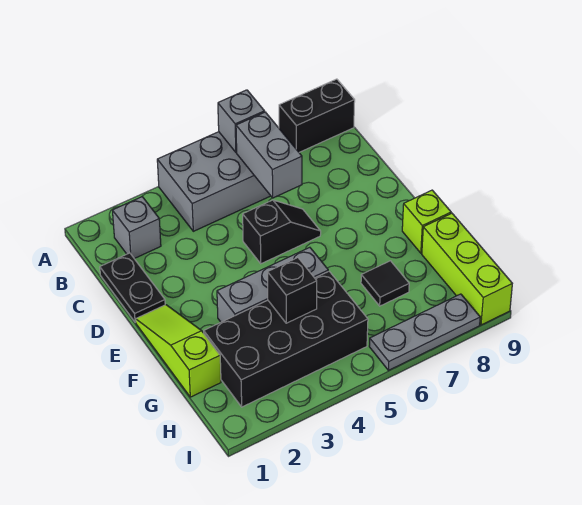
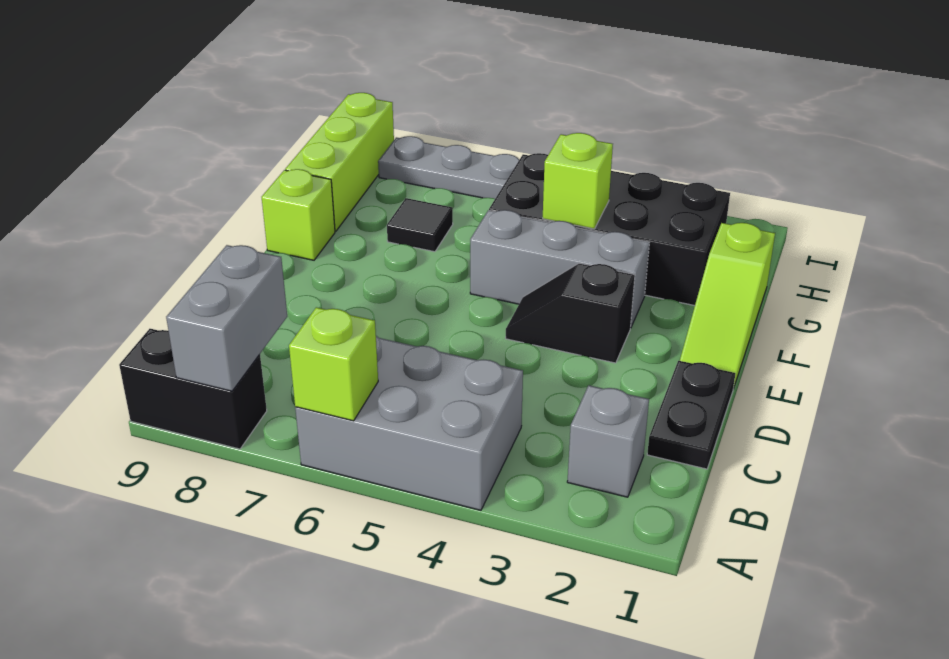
grey brick A6 level 2 -> lime brick A6 level 2
grey brick B6:C6 level 2 -> grey brick A8:B8 level 2
black slope D5:D6 level 1 top 5 -> black slope E3:E4 level 1 top 3
black brick G4 level 2 -> lime brick G4 level 2

